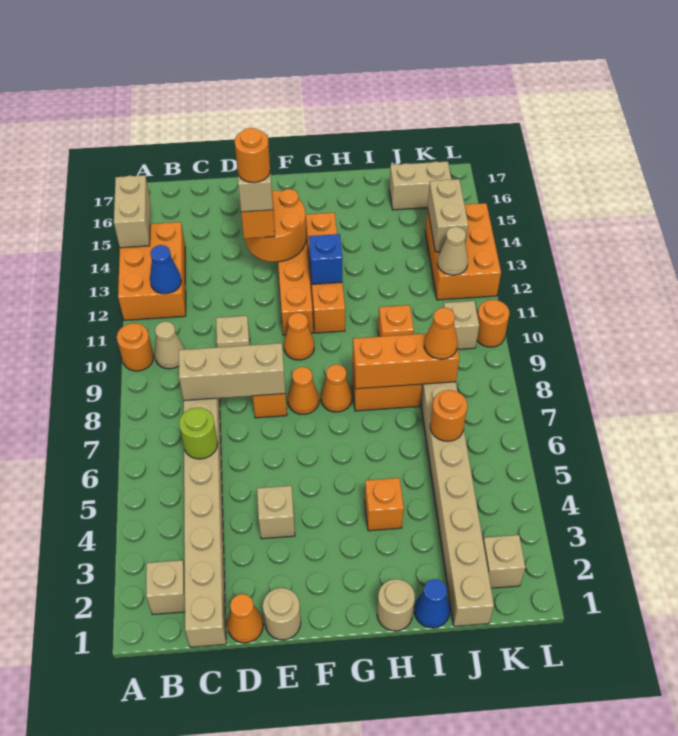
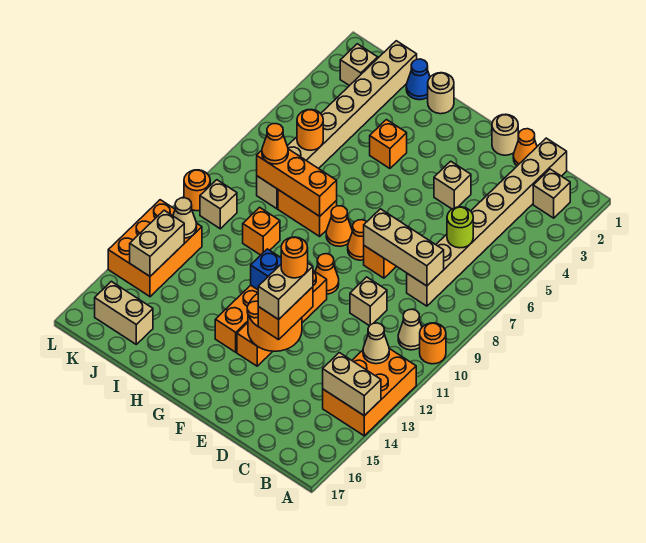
tan brick A14:A15 level 2 -> tan brick A14:B14 level 2
blue cone B12 level 2 -> tan cone B12 level 2

